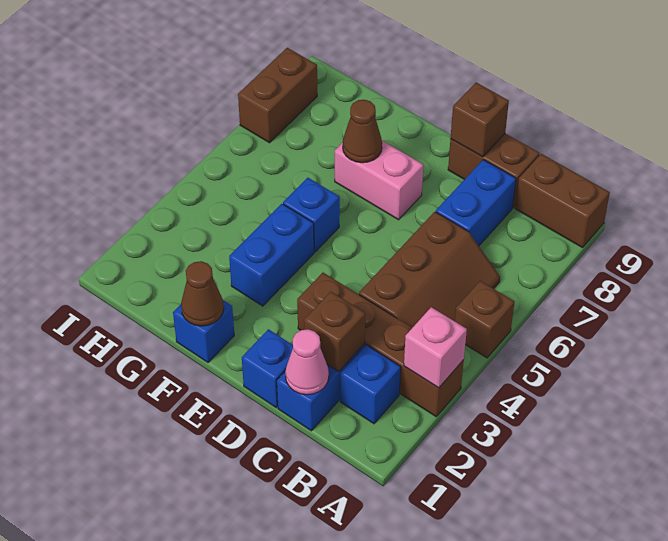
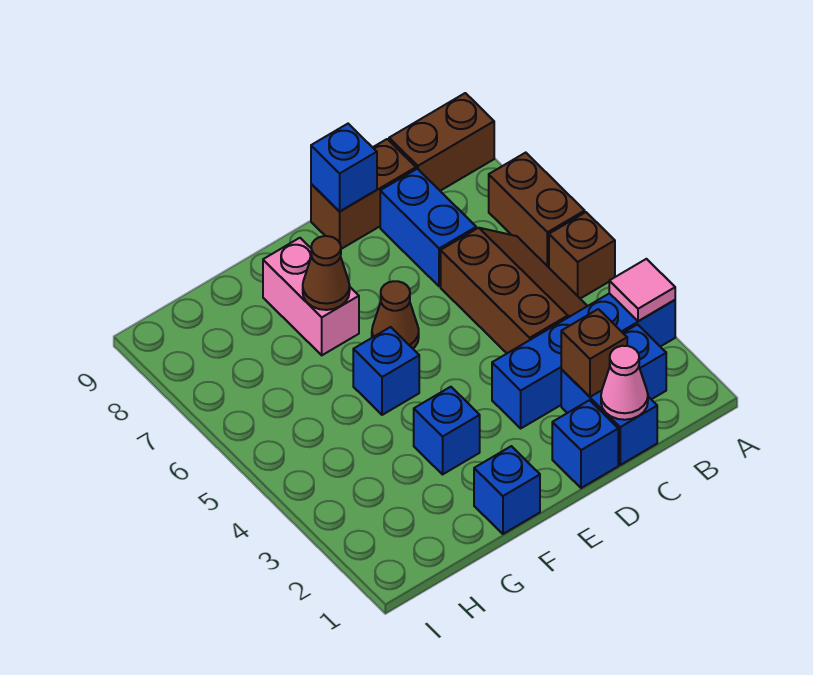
brown brick A3:D3 level 1 -> blue brick A3:D3 level 1
pink brick A3 level 2 -> pink tile A3 level 2
brown brick D9 level 2 -> blue brick D9 level 2
pink brick E7:F7 level 1 -> pink brick F7:F8 level 1
brown cone F1 level 2 -> brown cone E6 level 1
blue brick F3:F4 level 1 -> blue brick F3 level 1
brown brick I7:I8 level 1 -> brown brick A6:A7 level 1

